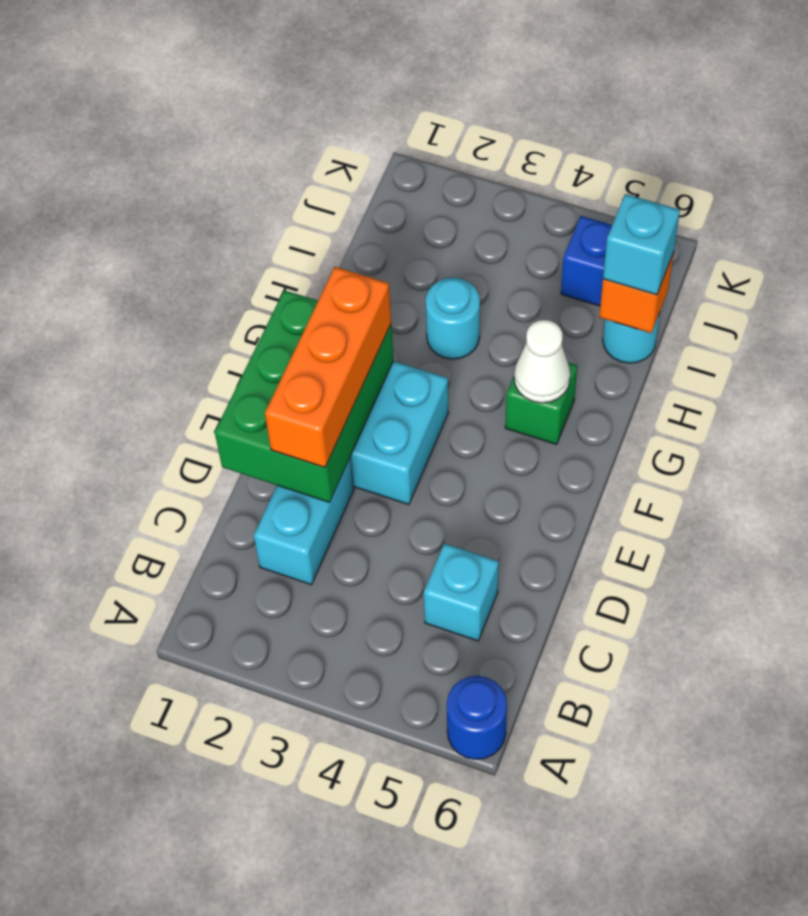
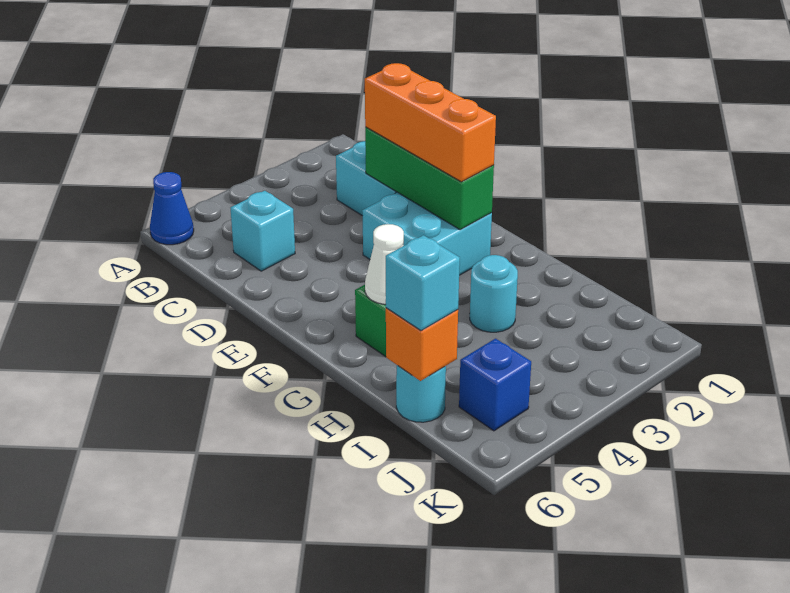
blue round brick A6 level 1 -> blue cone A6 level 1
green brick D1:F2 level 2 -> green brick D2:F2 level 2

